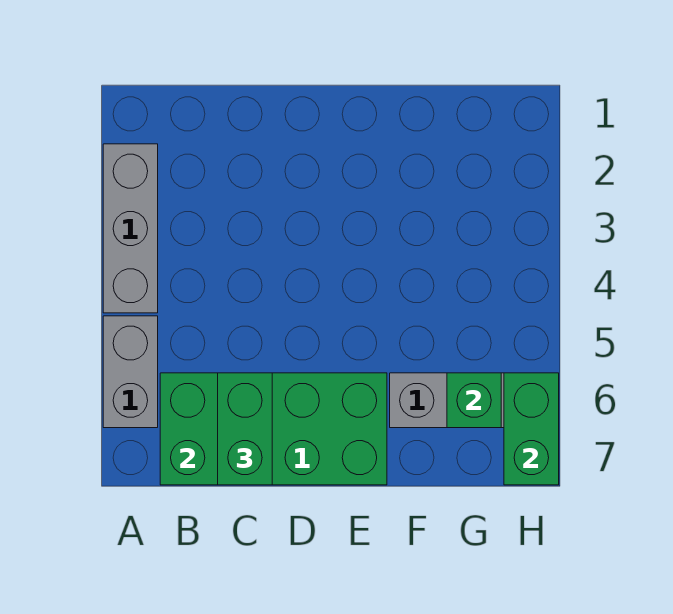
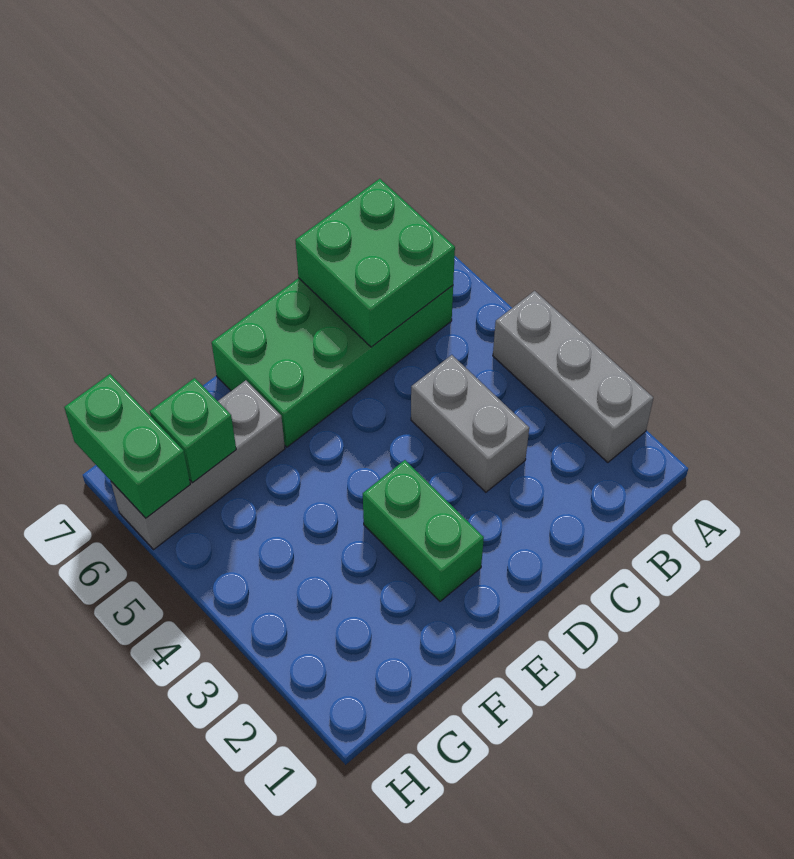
grey brick A5:A6 level 1 -> grey brick C3:C4 level 1
green brick C6:C7 level 3 -> green brick E2:E3 level 1

